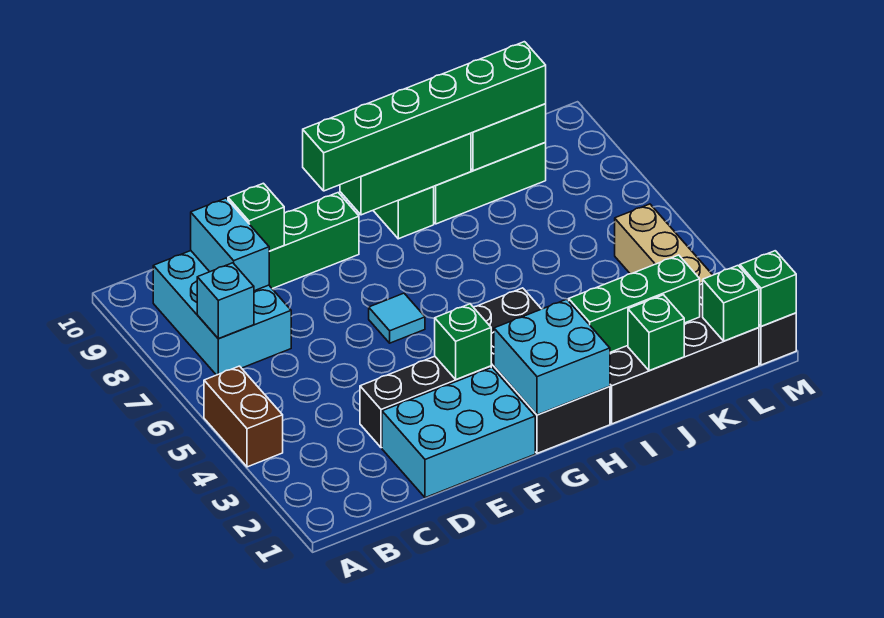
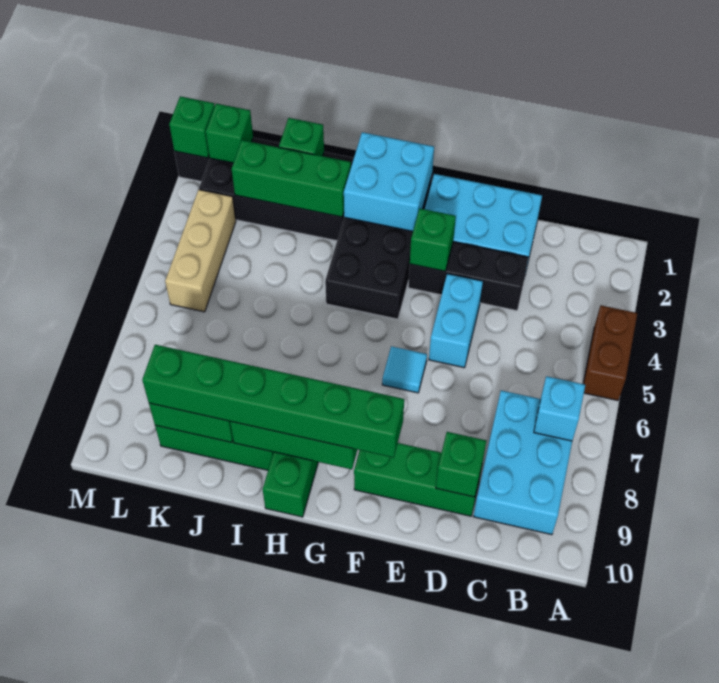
cyan brick C8:C9 level 2 -> cyan brick E4:E5 level 1

